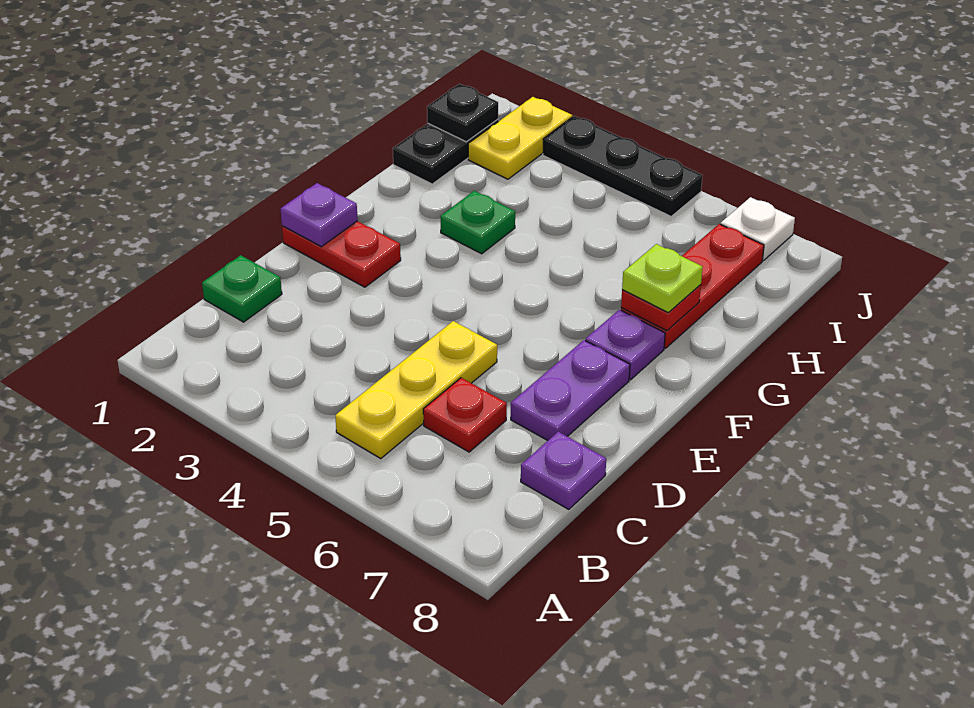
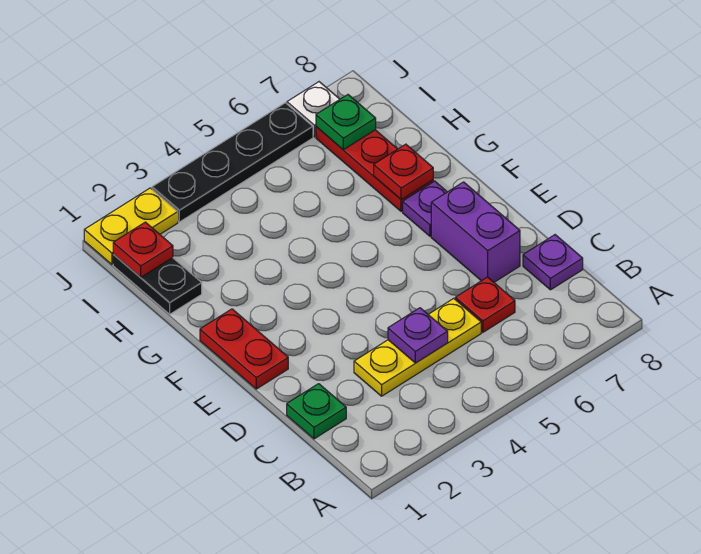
yellow plate B5:D5 level 1 -> yellow plate C3:C5 level 1
purple plate D7:E7 level 1 -> purple brick D7:E7 level 1
red plate E1:E2 level 1 -> red plate E1:F1 level 1
purple plate E1 level 2 -> purple plate C4 level 2
green plate G3 level 1 -> green plate I7 level 2
lime plate G7 level 3 -> none
black plate I1 level 2 -> red plate I1 level 2
yellow plate I2:J2 level 1 -> yellow plate J1:J2 level 1
black plate J3:J5 level 1 -> black plate J3:J6 level 1

